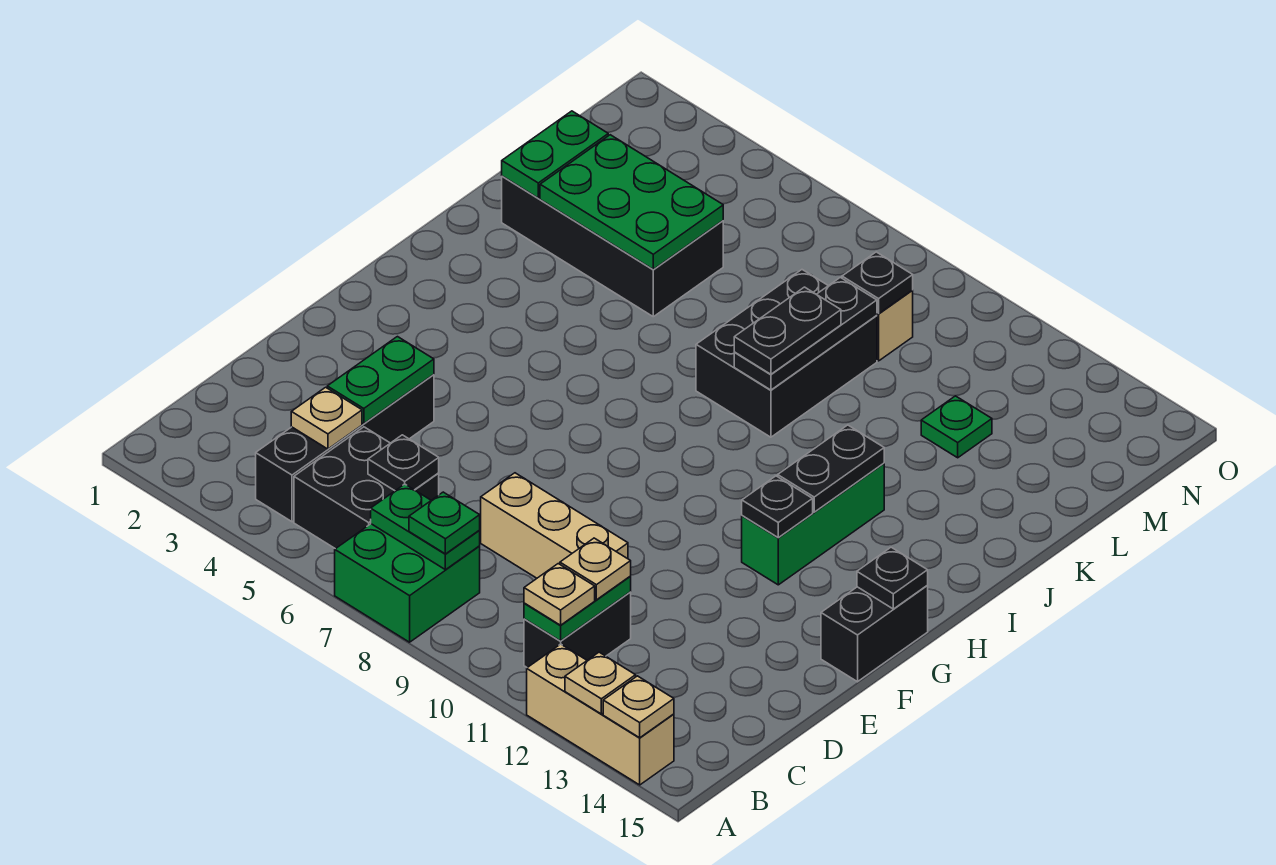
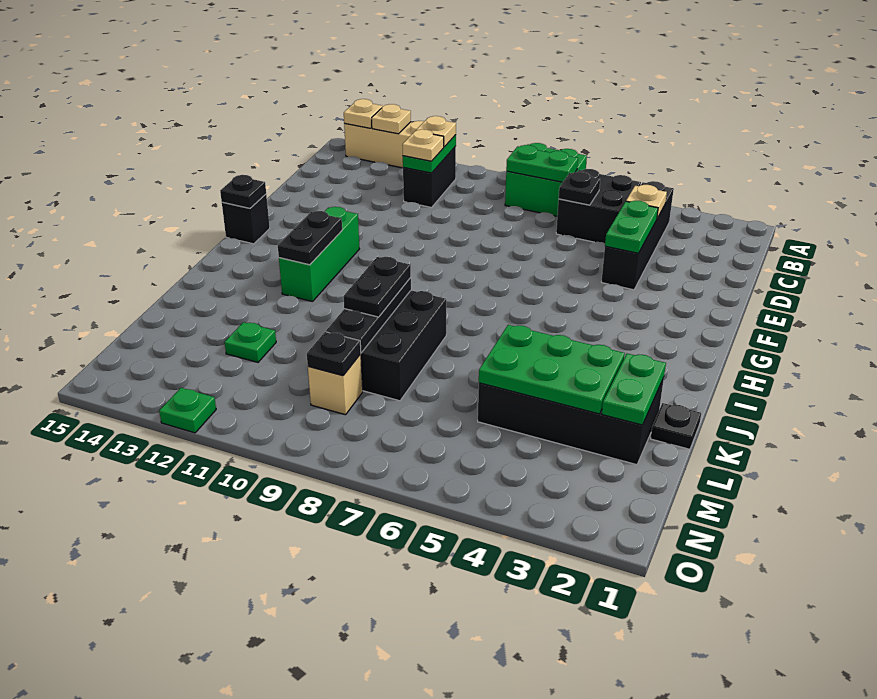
green plate B8 level 3 -> green plate O12 level 1
tan brick D8:D10 level 1 -> none
black brick F15:G15 level 1 -> black brick G15 level 1
black plate G12 level 2 -> black plate K1 level 1

